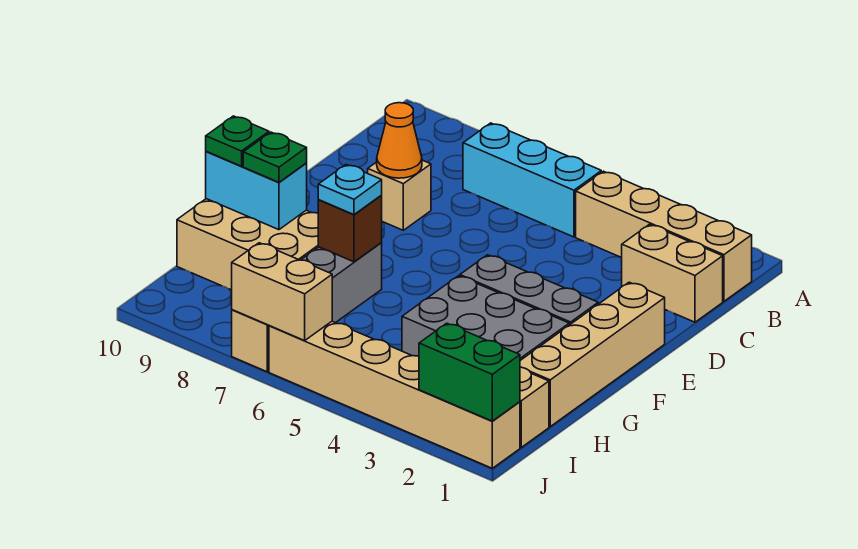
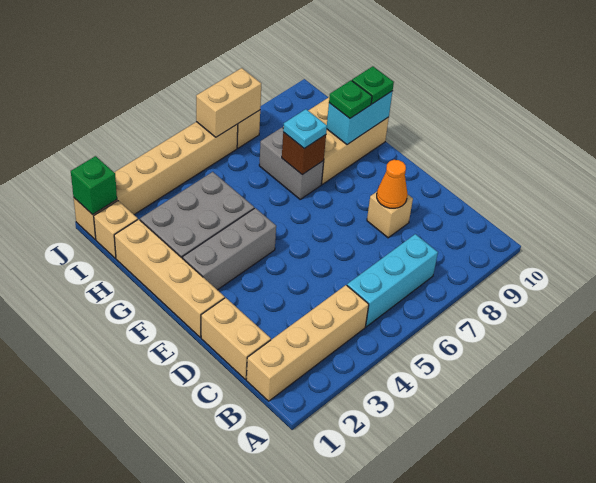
tan brick C1:C2 level 1 -> tan brick C1:D1 level 1
green brick J1:J2 level 2 -> green brick J1 level 2

